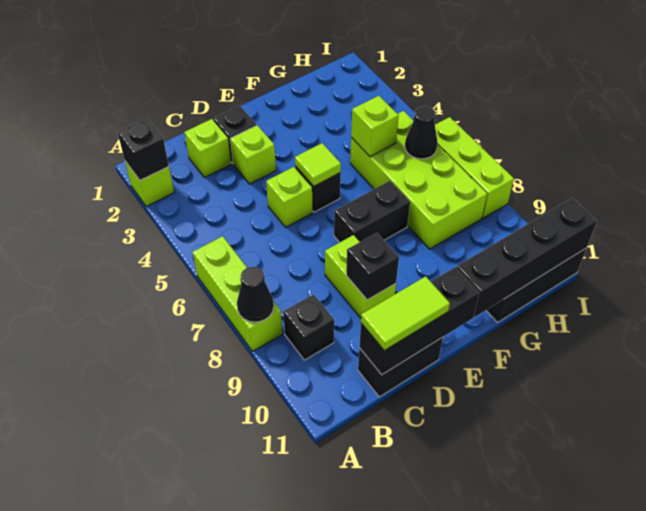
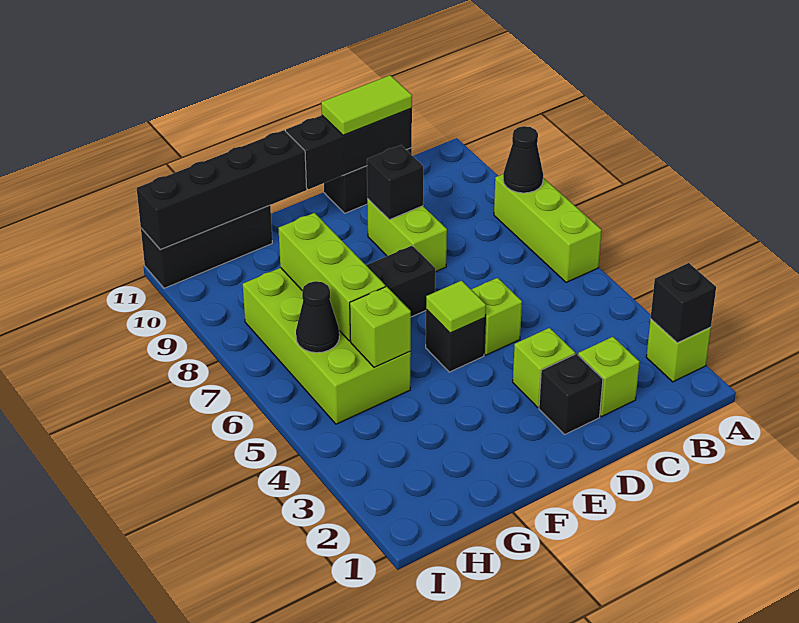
black brick B9 level 1 -> none
lime brick I6:I8 level 1 -> lime brick G6:G8 level 2

